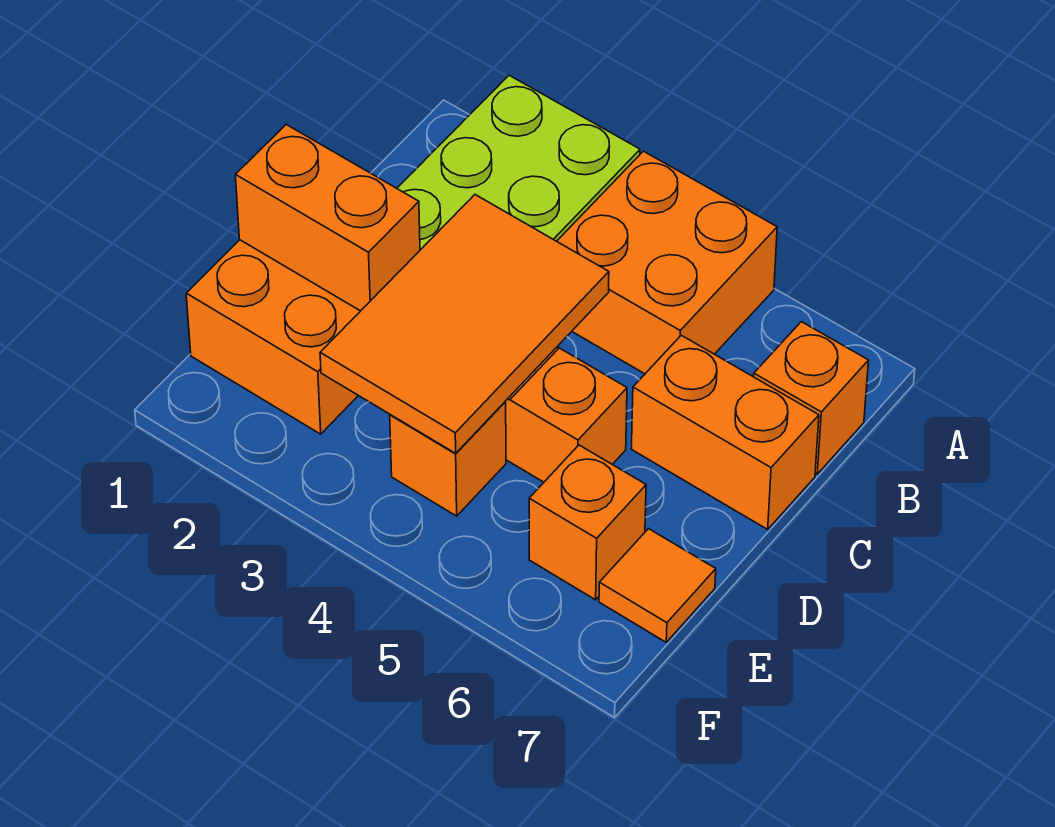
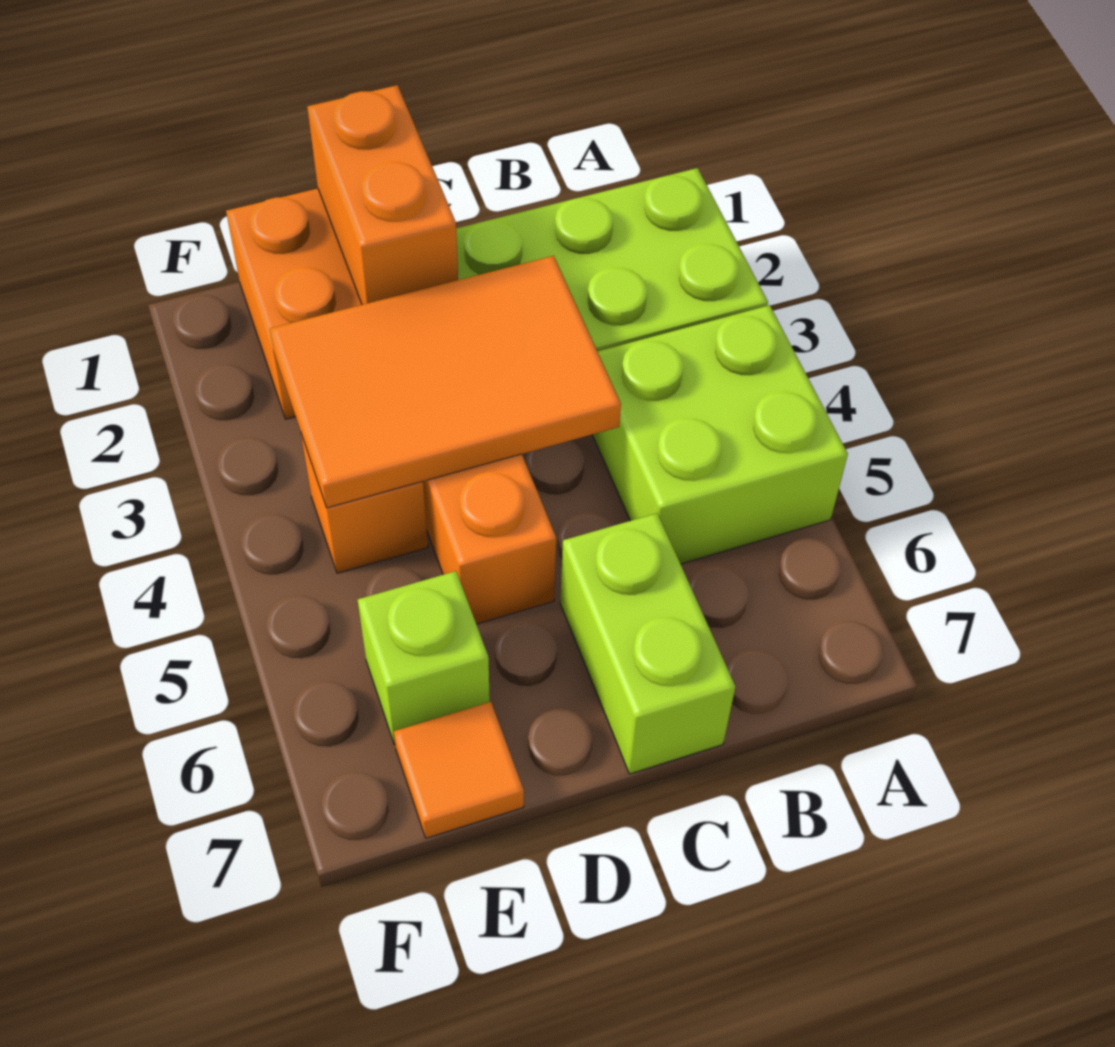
orange brick A4:B5 level 1 -> lime brick A4:B5 level 1
orange brick B7 level 1 -> none
orange brick C6:C7 level 1 -> lime brick C6:C7 level 1
orange brick E6 level 1 -> lime brick E6 level 1

